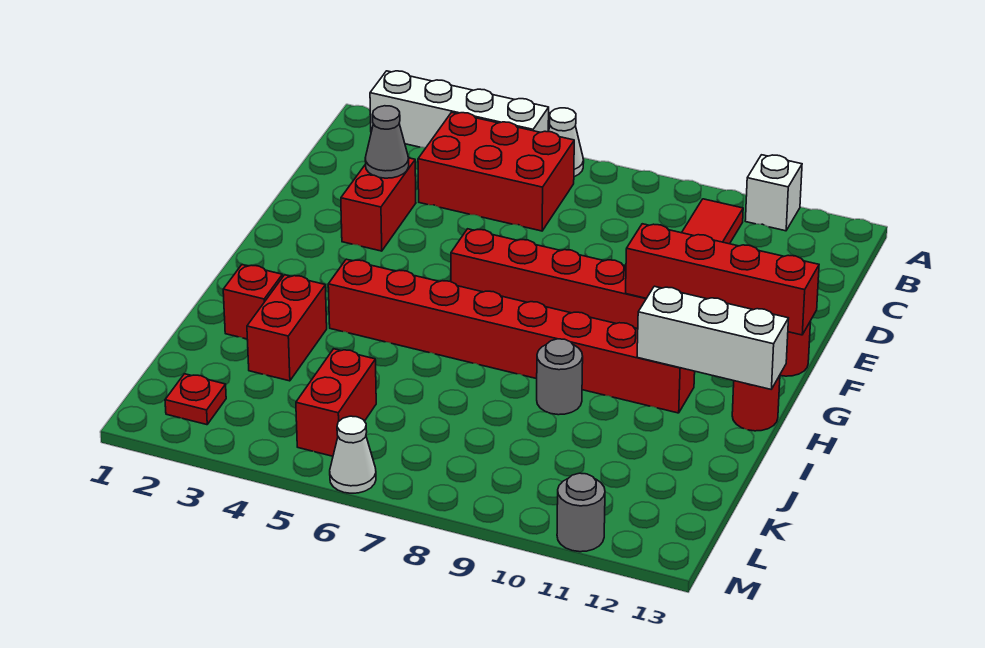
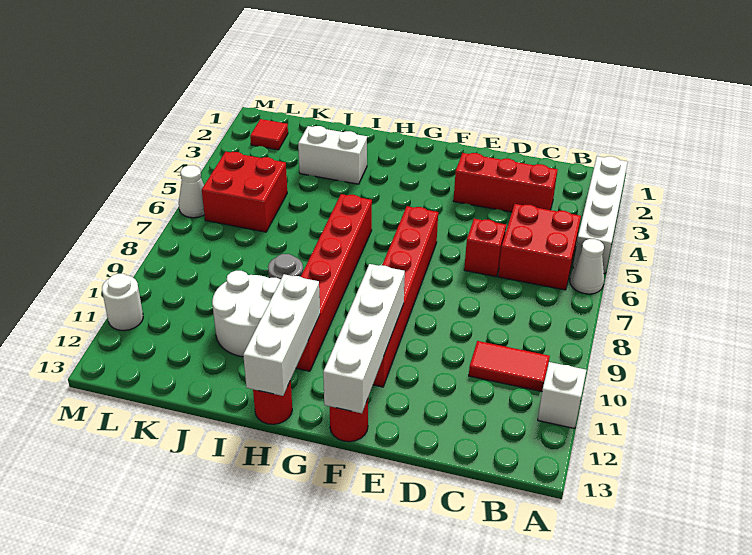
red brick B4:C6 level 1 -> red brick B5:C6 level 1
red brick D3:E3 level 1 -> red brick C3:E3 level 1
grey cone D3 level 2 -> none
red brick F10:F13 level 2 -> white brick F10:F13 level 2
red brick H4:H11 level 1 -> red brick H6:H11 level 1
red brick I2 level 1 -> red brick D6 level 1
red brick I3:J3 level 1 -> white brick I3:J3 level 1
none -> white round brick I10:J11 level 1
red brick K5:L5 level 1 -> red brick K5:L6 level 1
red plate L2 level 1 -> red tile L2 level 1
grey round brick M11 level 1 -> white round brick M11 level 1

